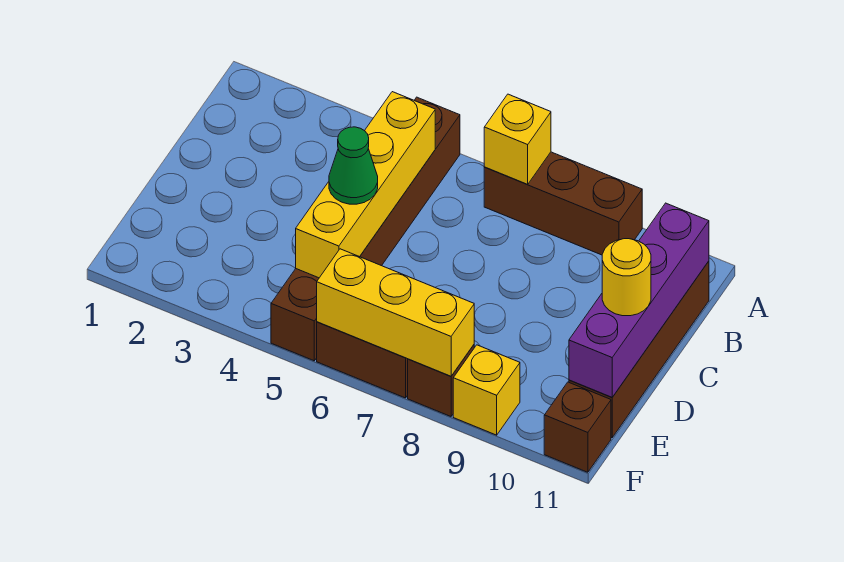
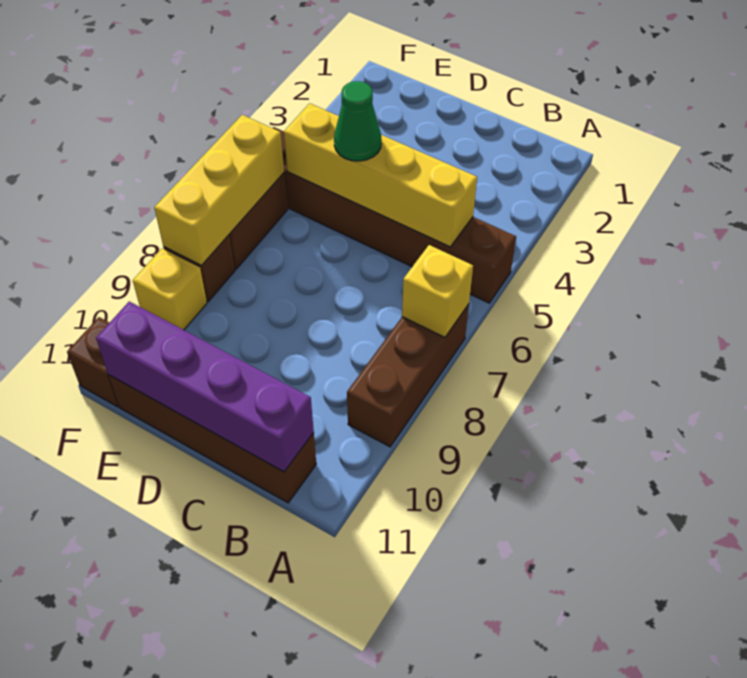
yellow round brick D11 level 3 -> none

